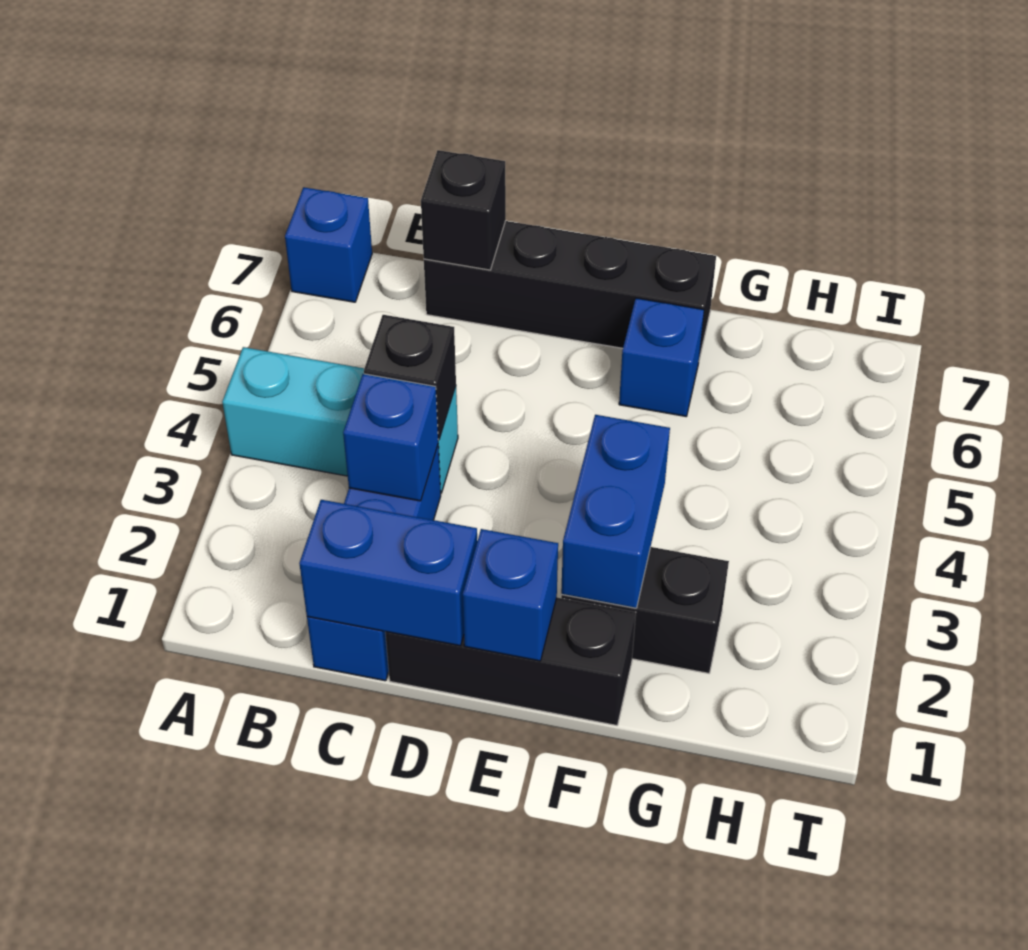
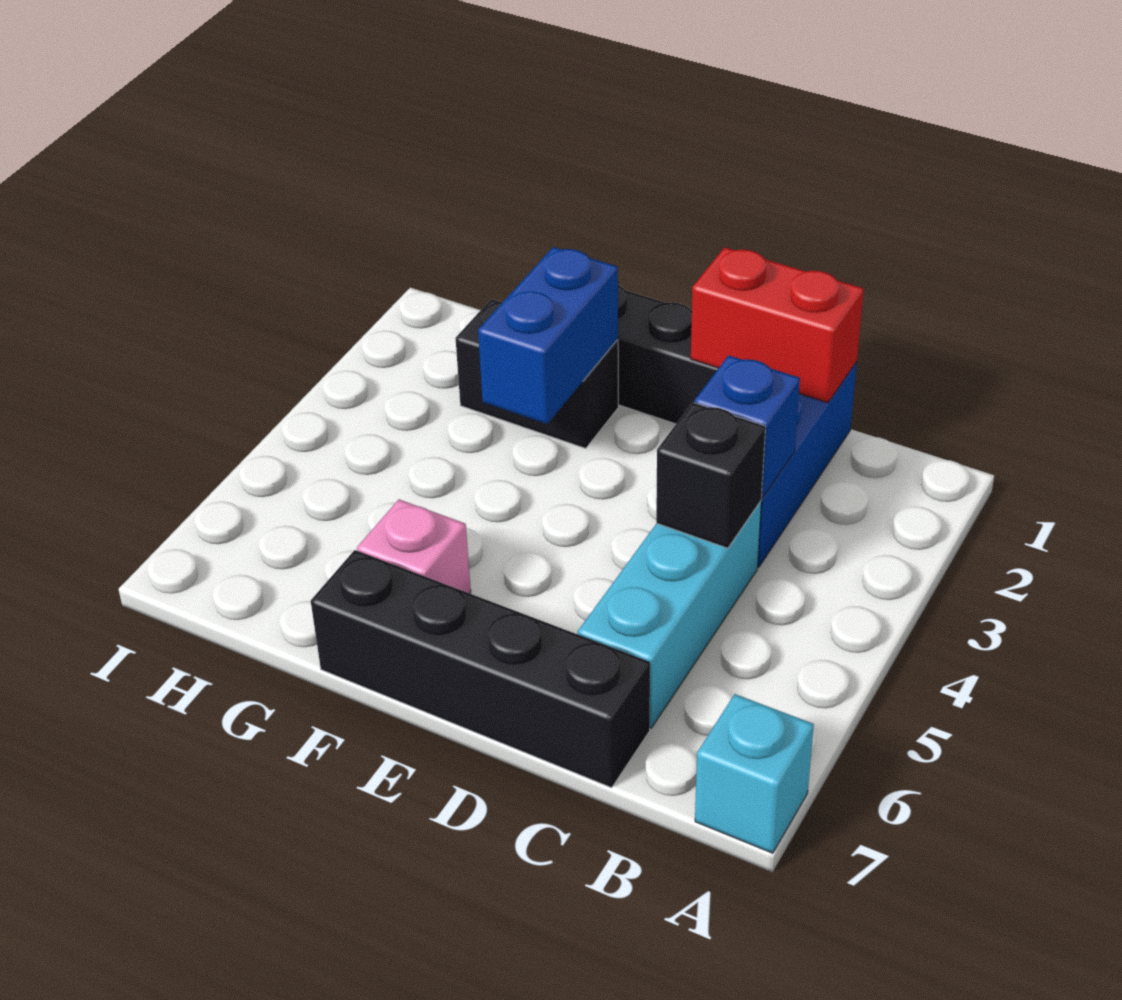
cyan brick A4:C4 level 1 -> cyan brick C4:C6 level 1
blue brick A7 level 1 -> cyan brick A7 level 1
blue brick C1:D1 level 2 -> red brick C1:D1 level 2
black brick C7 level 2 -> none
blue brick E1 level 2 -> none
blue brick F6 level 1 -> pink brick F6 level 1

